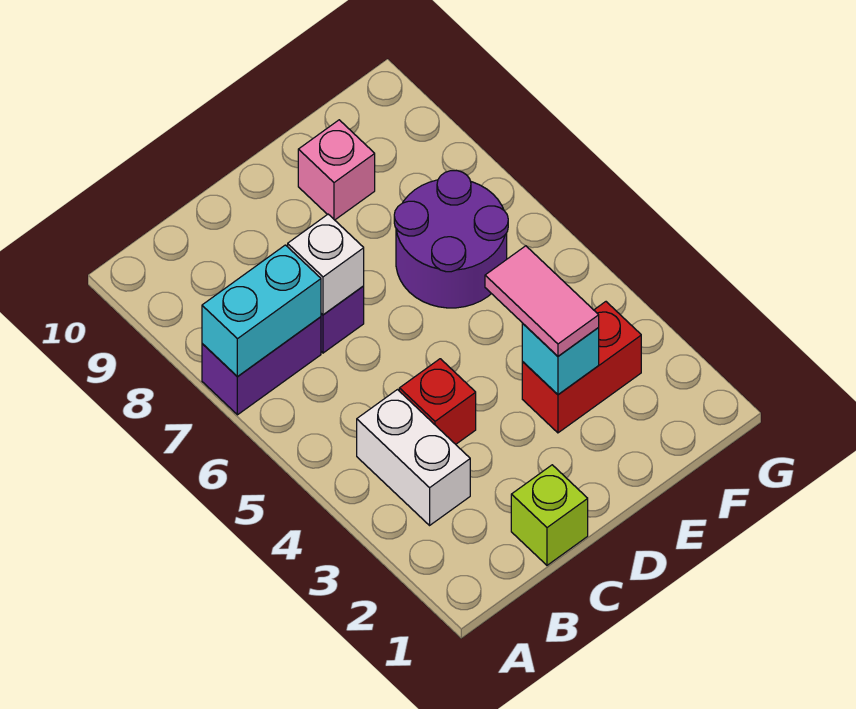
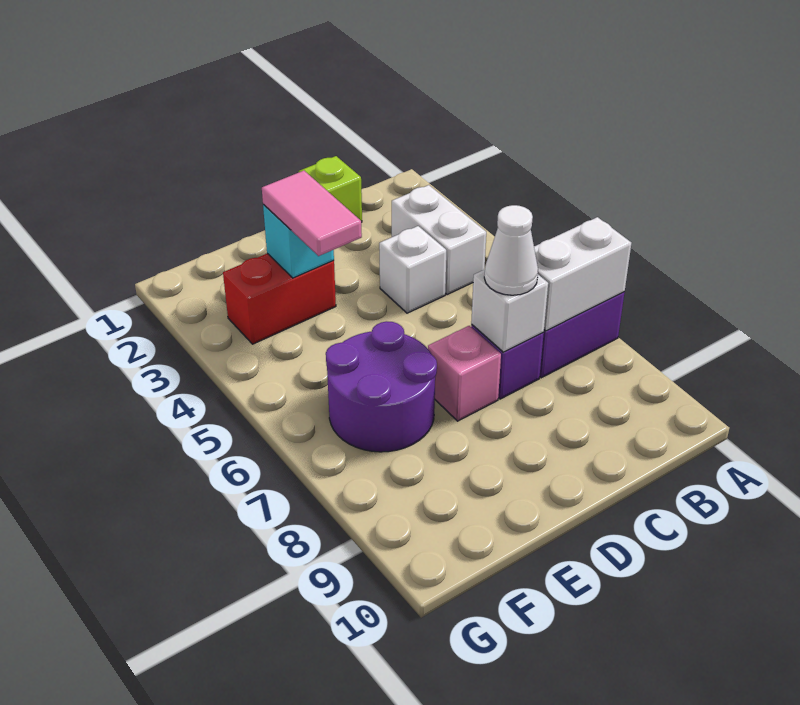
cyan brick A7:B7 level 2 -> white brick A7:B7 level 2
red brick C4 level 1 -> white brick C4 level 1
none -> white cone C7 level 3
pink brick E9 level 1 -> pink brick D7 level 1

